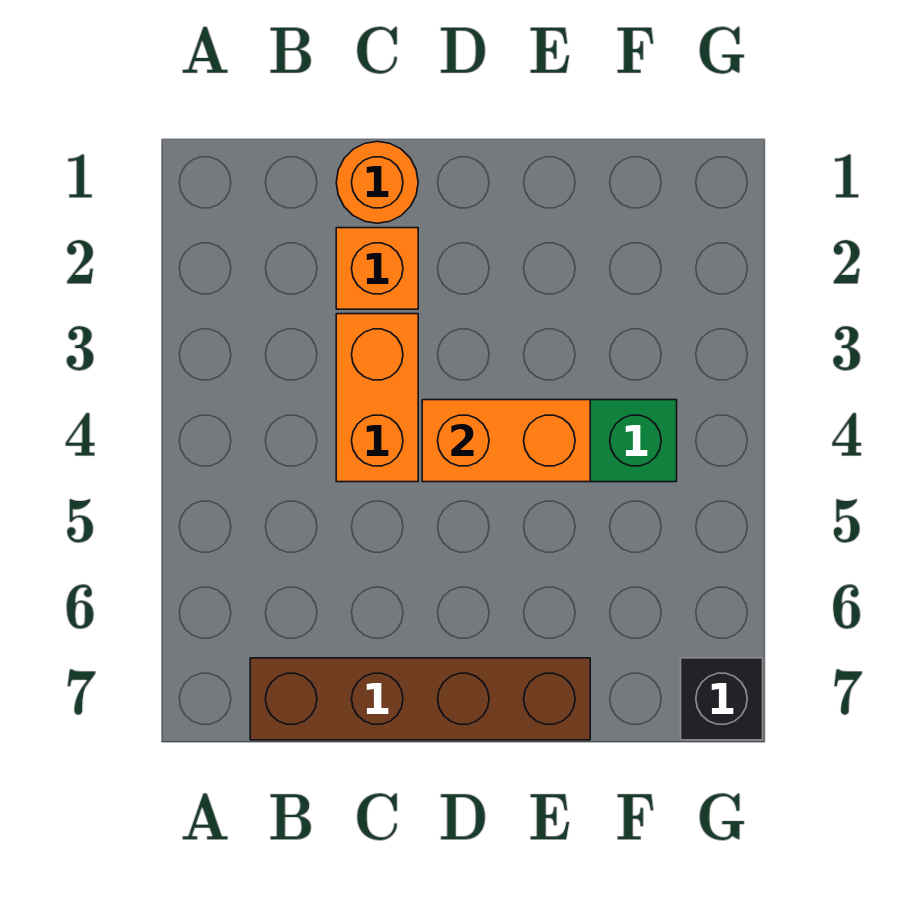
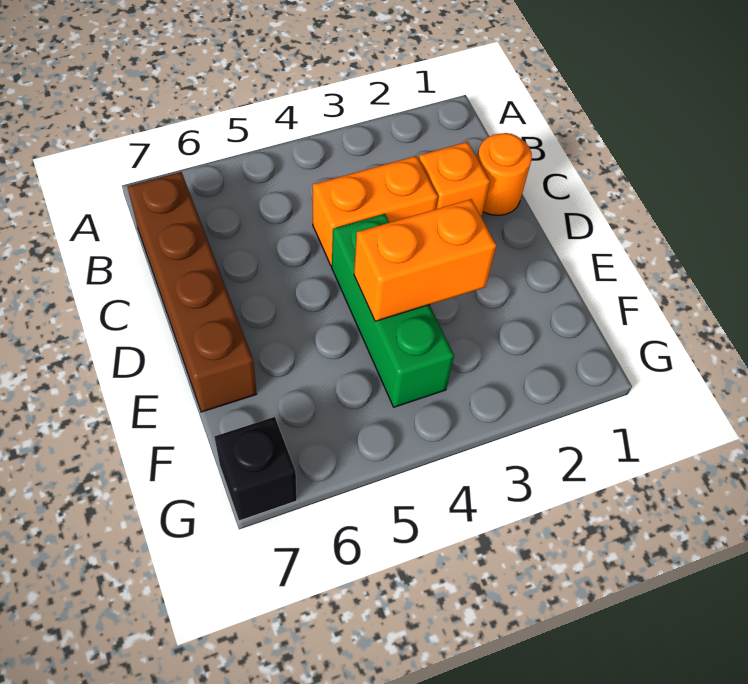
orange brick D4:E4 level 2 -> orange brick E3:E4 level 2

